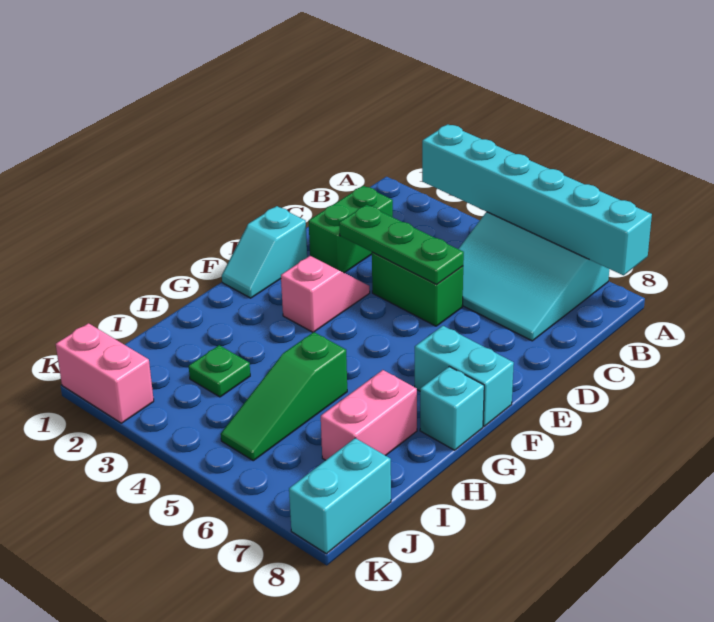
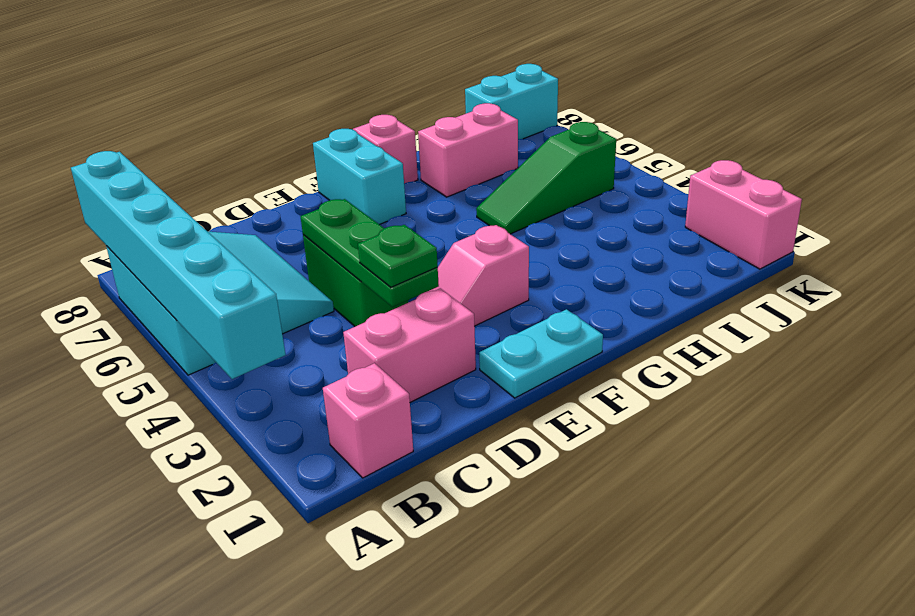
none -> pink brick B1 level 1
green brick C2:D2 level 1 -> pink brick C2:D2 level 1
cyan slope E1:F1 level 1 top E -> cyan plate E1:F1 level 1
cyan brick G8 level 1 -> pink brick G8 level 1
green slope H5:J5 level 1 top H -> green slope H5:J5 level 1 top J
green plate I3 level 1 -> green plate D3 level 3

